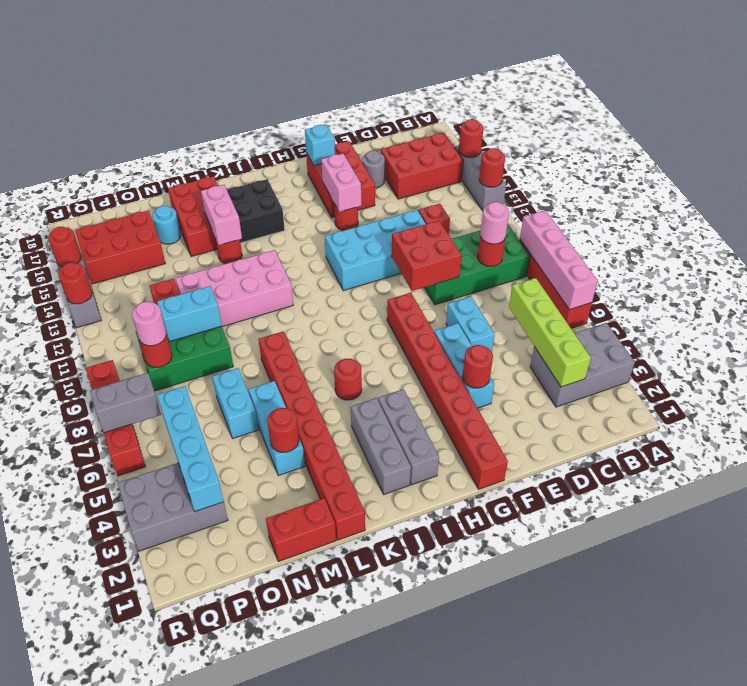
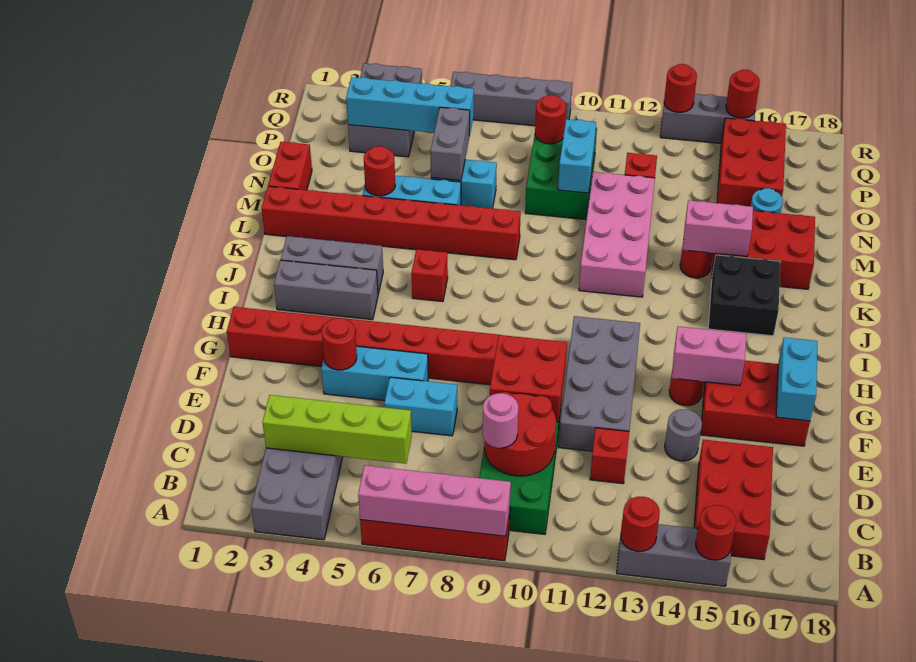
red round brick C9 level 2 -> red round brick C9:D10 level 2
cyan brick E11:H12 level 1 -> grey brick E11:H12 level 1
grey round brick E16 level 1 -> grey round brick E14 level 1
cyan brick G17 level 2 -> cyan brick F17:G17 level 2
red round brick J6 level 1 -> red brick J6 level 1
pink round brick P9 level 3 -> none
grey brick Q7:R7 level 2 -> grey brick N6:O6 level 2
red brick R6:R9 level 1 -> grey brick R6:R9 level 1

